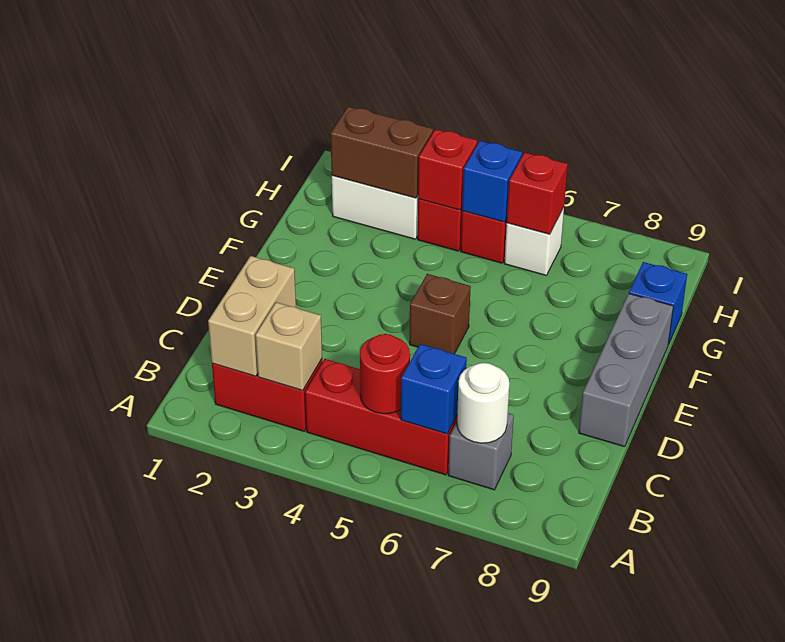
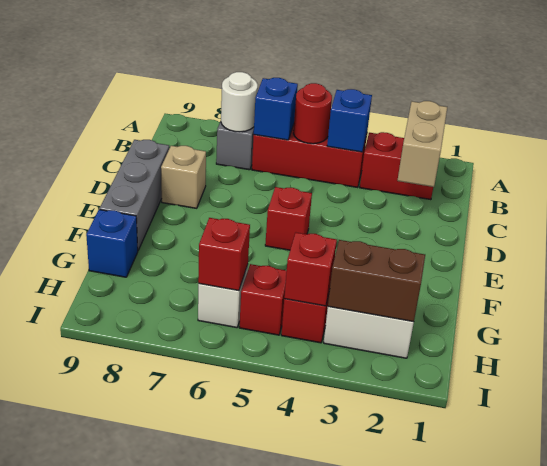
tan brick B3 level 2 -> tan brick D8 level 1
brown brick E5 level 1 -> red brick E5 level 1
blue brick H5 level 2 -> blue brick B4 level 2

